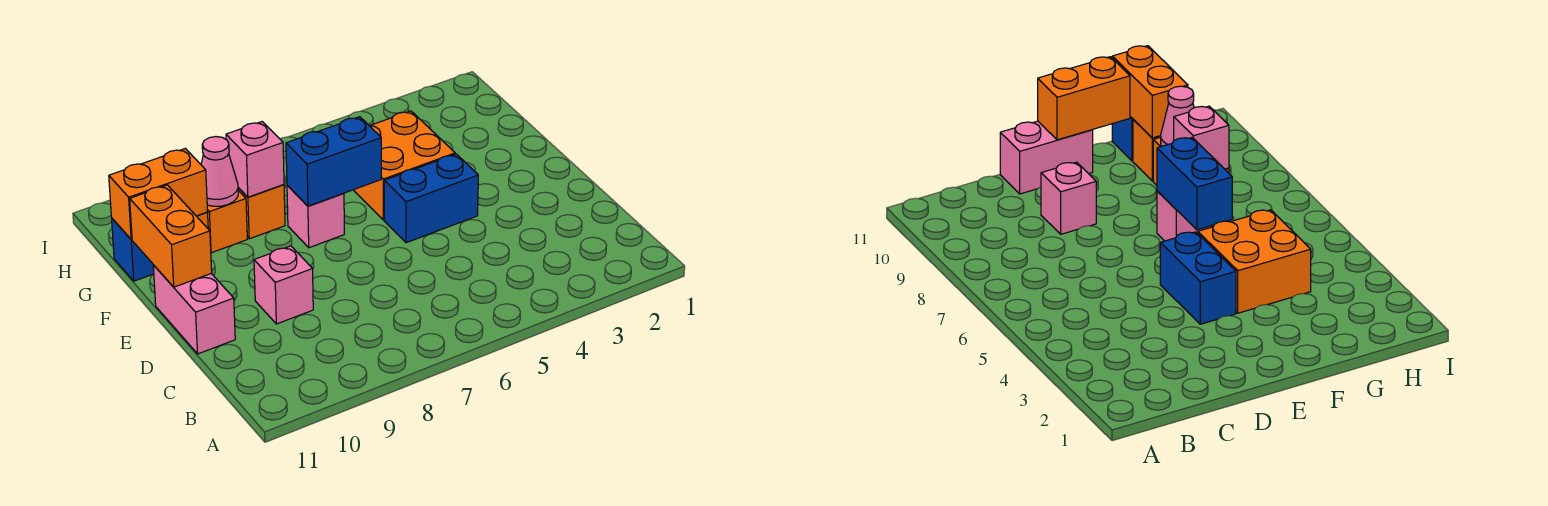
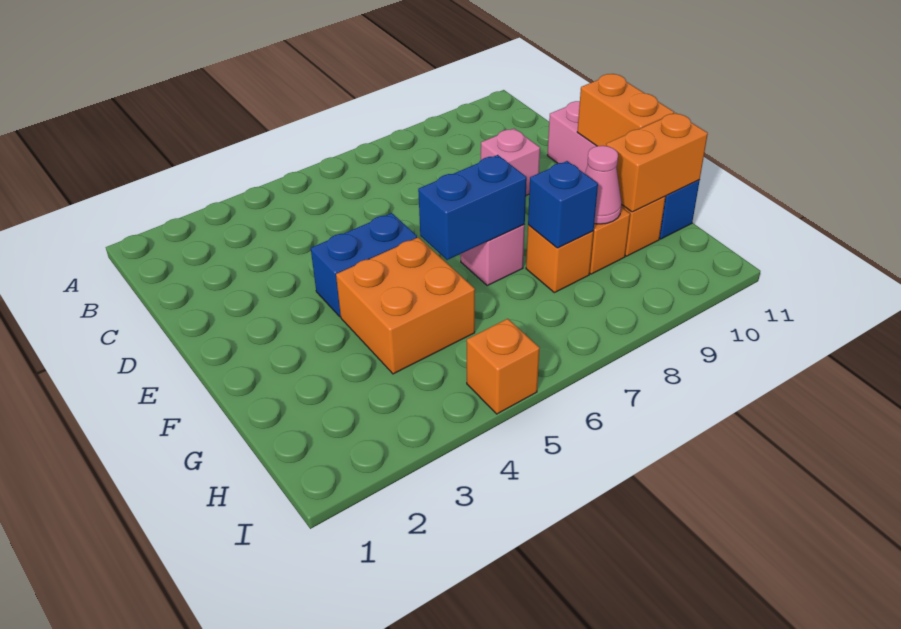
pink brick G8 level 2 -> blue brick G8 level 2
none -> orange brick I5 level 1

